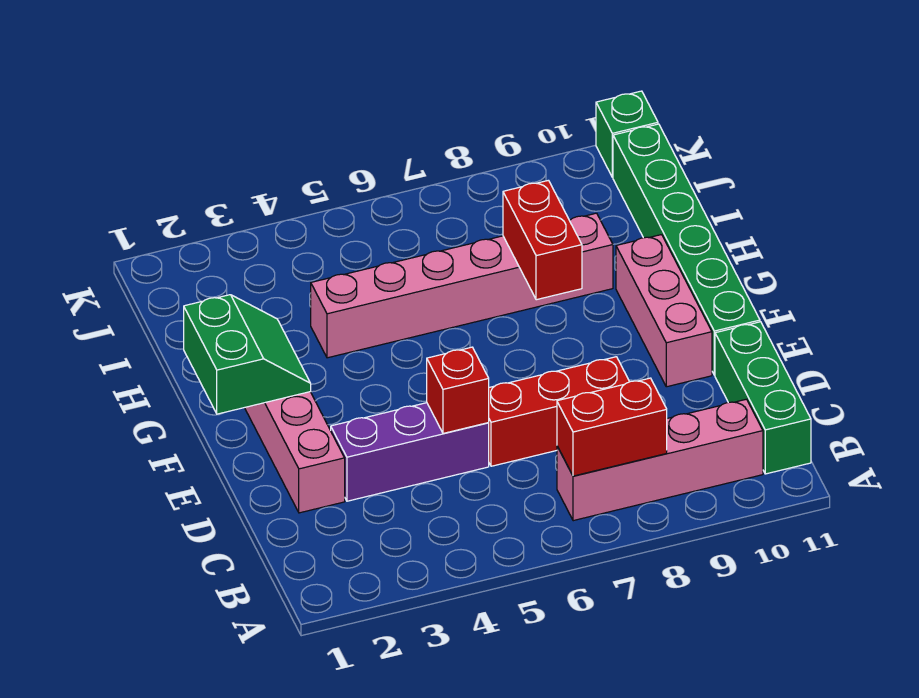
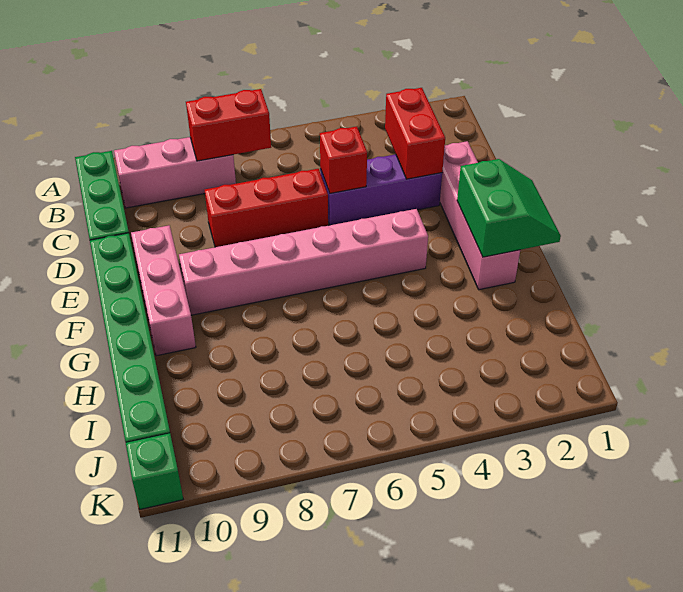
pink brick B7:B10 level 1 -> pink brick B8:B10 level 1
green slope F1:G2 level 2 top 1 -> green slope F1:G2 level 2 top 2
red brick G8:H8 level 2 -> red brick C3:D3 level 2
pink brick H4:H9 level 1 -> pink brick F4:F9 level 1

